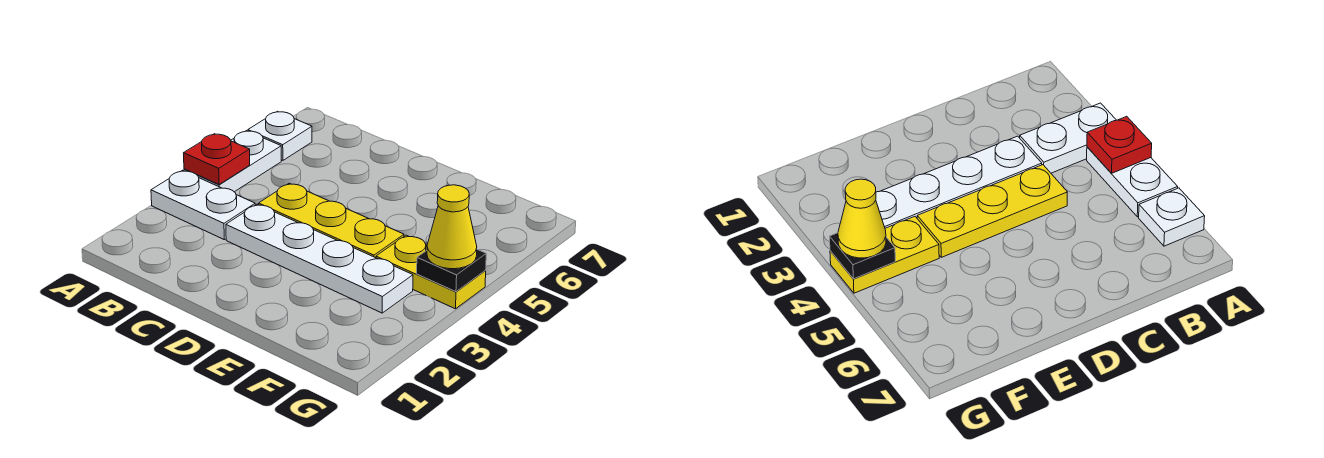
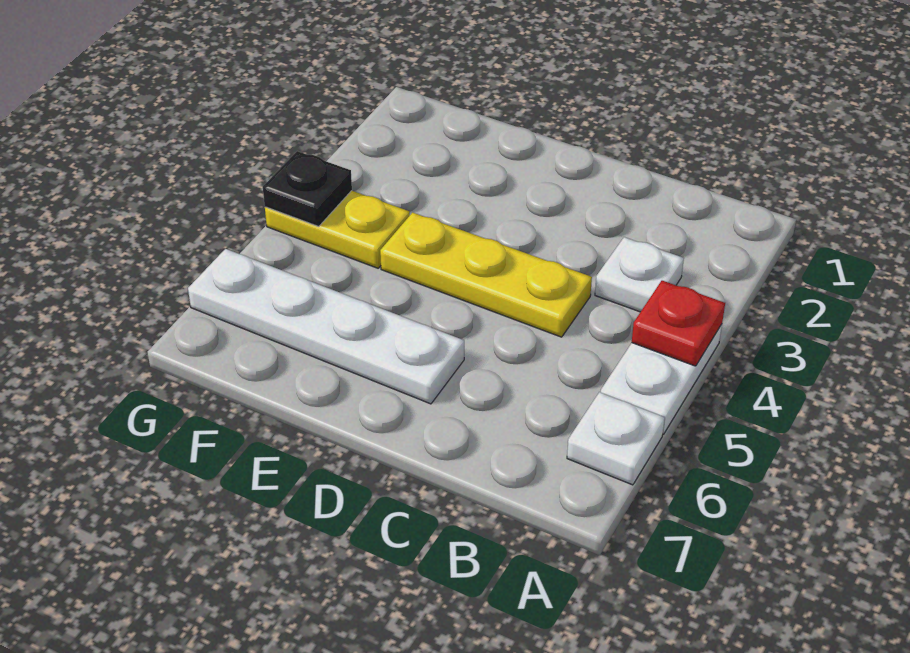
white plate A3:B3 level 1 -> white plate B3 level 1
white plate C3:F3 level 1 -> white plate D6:G6 level 1
yellow cone G4 level 3 -> none

